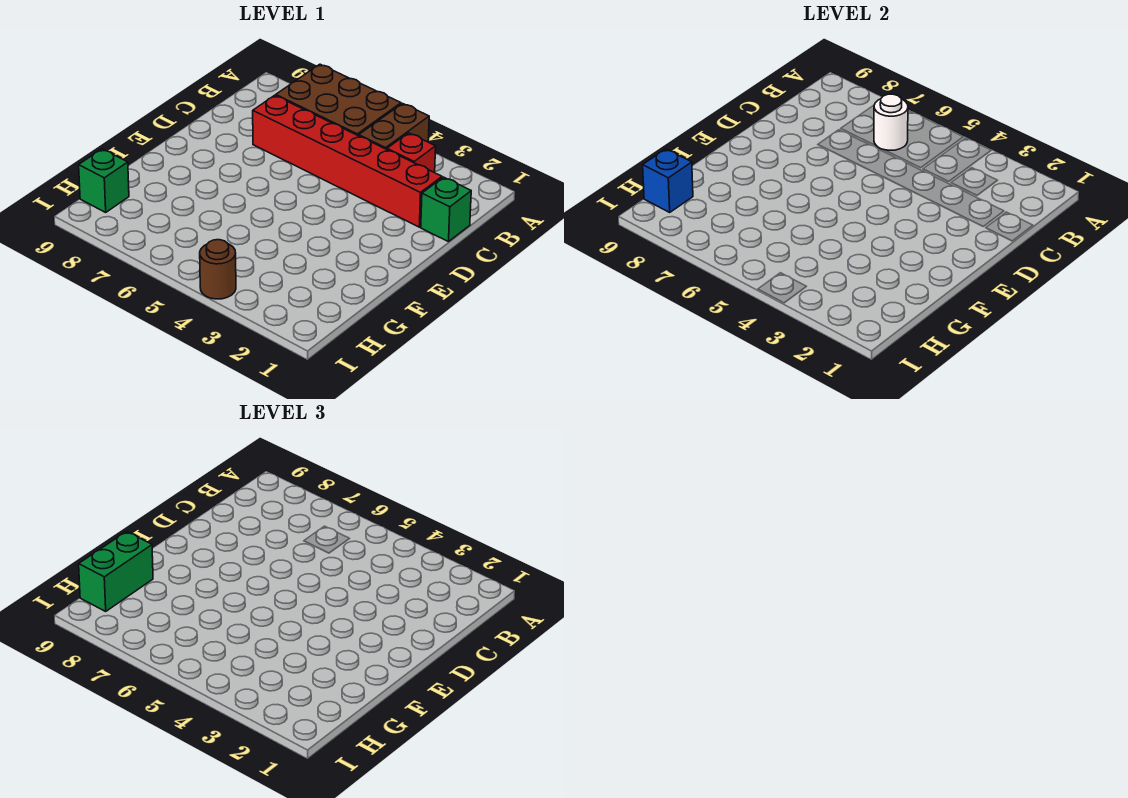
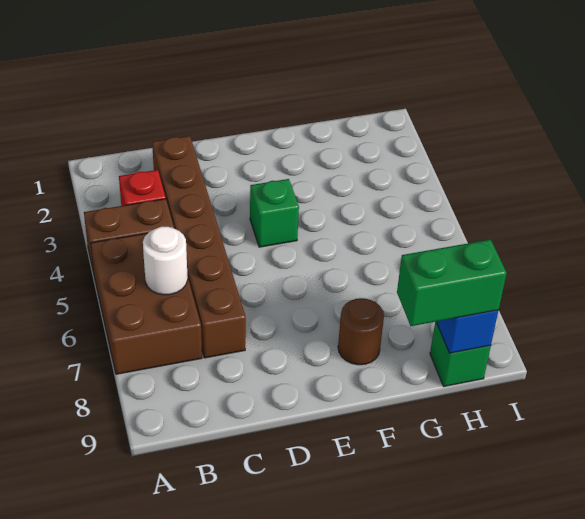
green brick C1 level 1 -> green brick E4 level 1
red brick C2:C7 level 1 -> brown brick C2:C7 level 1
brown round brick I4 level 1 -> brown round brick F8 level 1

